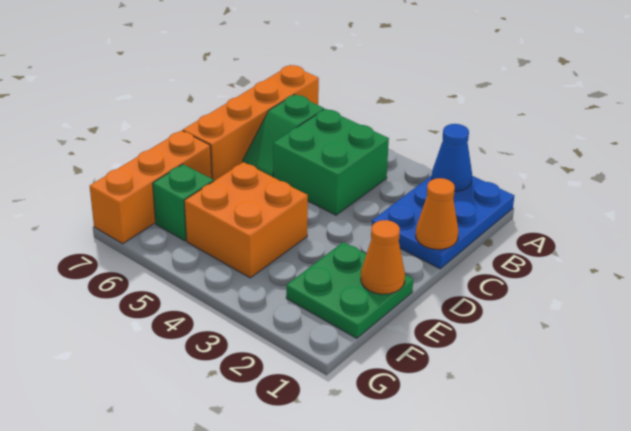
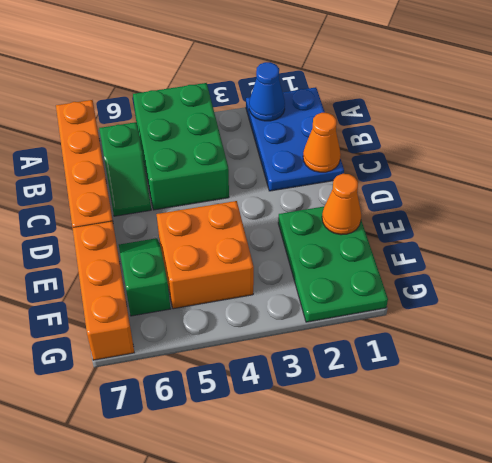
green brick B4:C5 level 1 -> green brick A4:C5 level 1
green plate E1:F2 level 1 -> green plate E1:G2 level 1

